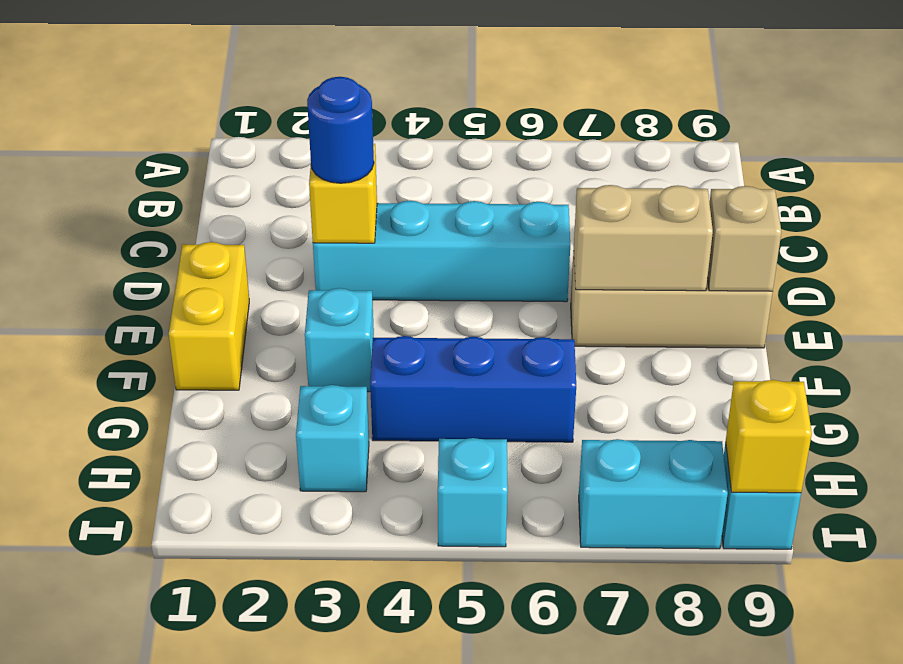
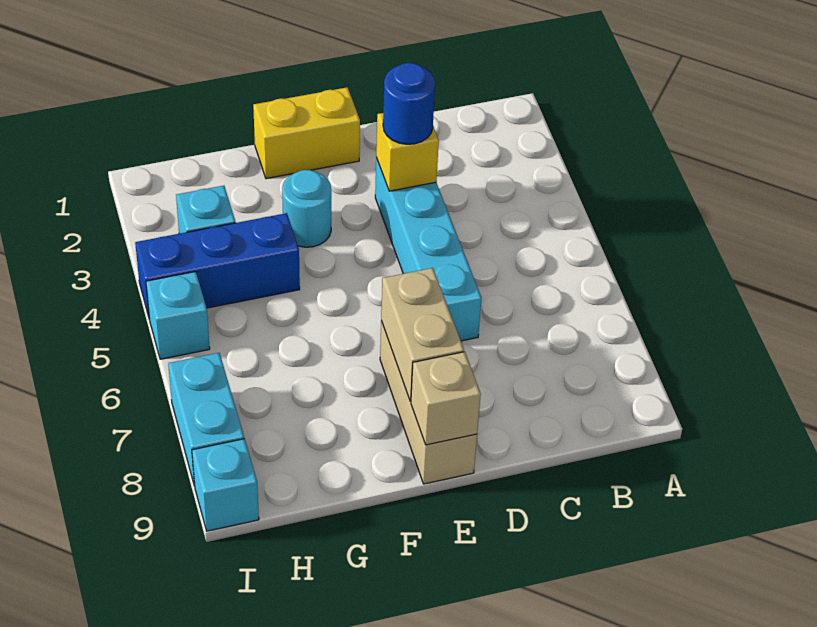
cyan brick F3 level 1 -> cyan round brick F3 level 1
blue brick G4:G6 level 1 -> blue brick G4:I4 level 1
yellow brick I9 level 2 -> none

